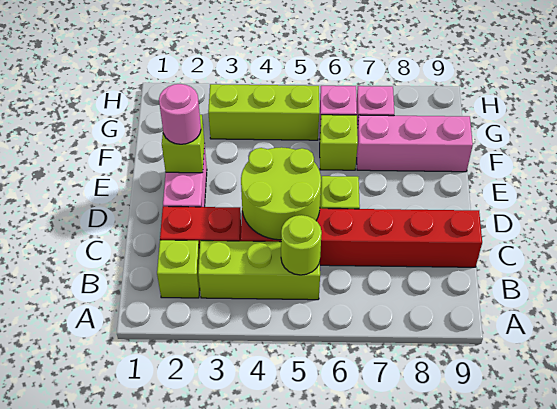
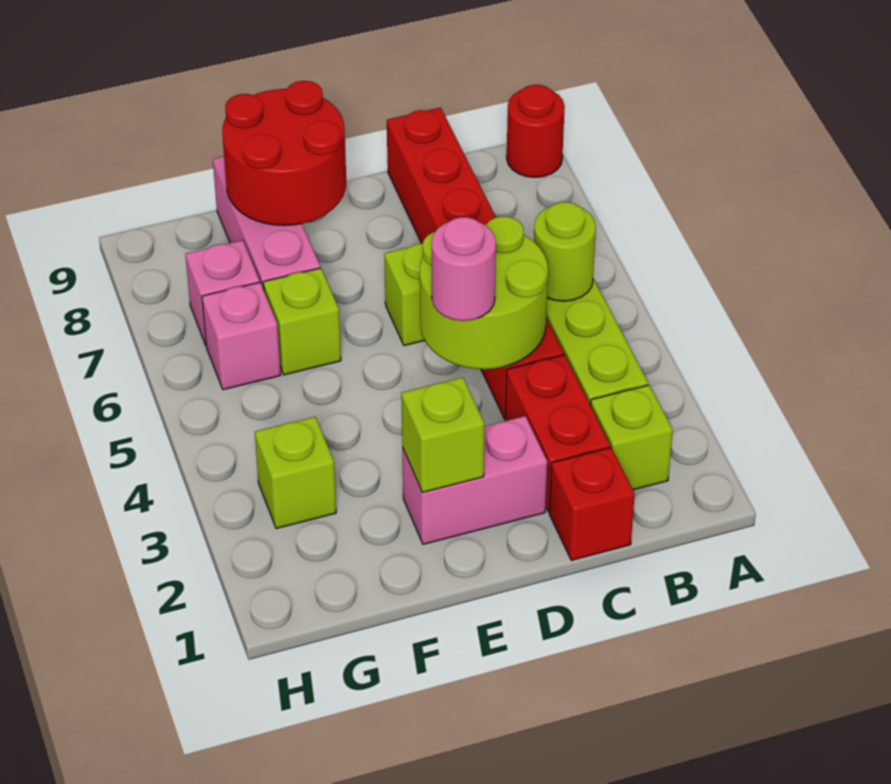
none -> red round brick A9 level 1
none -> red brick C1 level 1
pink round brick E2 level 3 -> pink round brick D4 level 3
none -> red round brick E8:F9 level 2
lime brick G3:G5 level 1 -> lime brick G3 level 1

